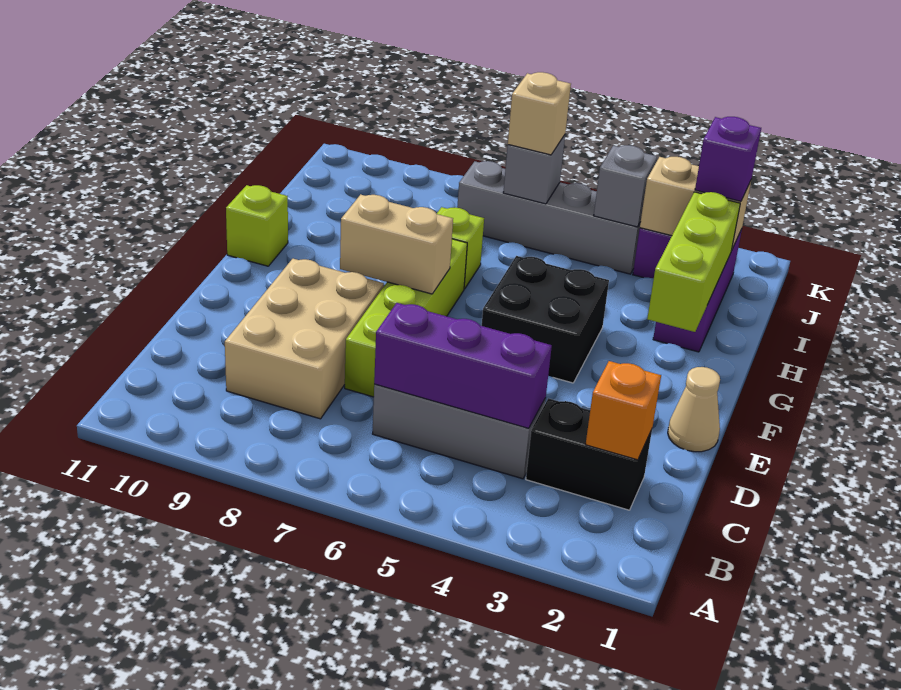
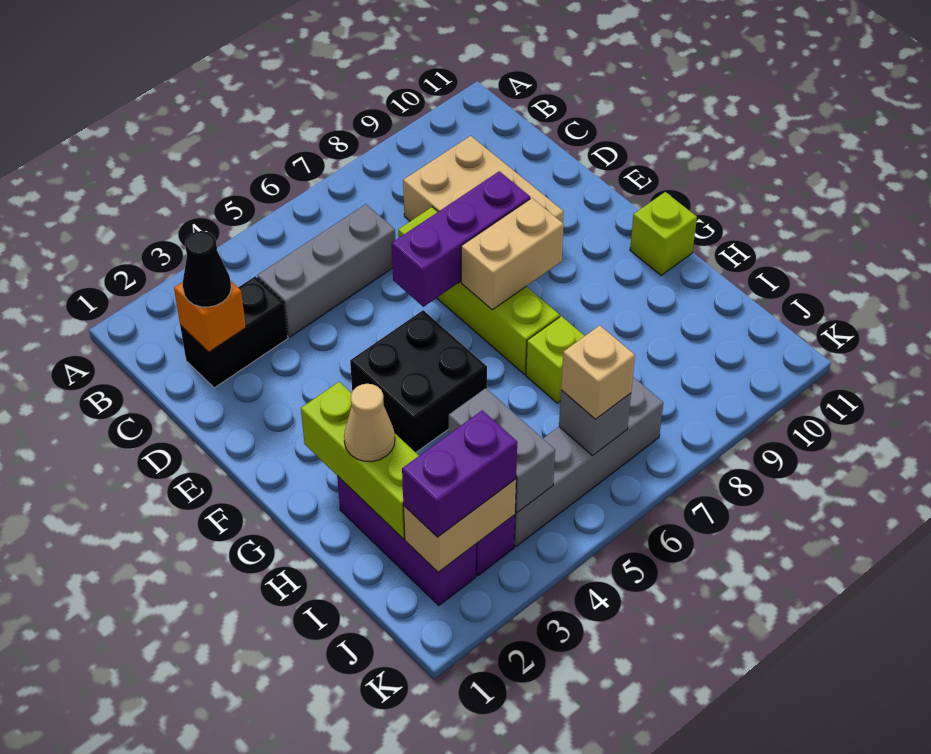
none -> black cone C2 level 3
purple brick C4:C6 level 2 -> purple brick E6:E8 level 2
tan cone E1 level 1 -> tan cone H2 level 3
purple brick J2 level 3 -> purple brick J2:J3 level 3
grey brick J4 level 2 -> grey brick I4:J4 level 2

